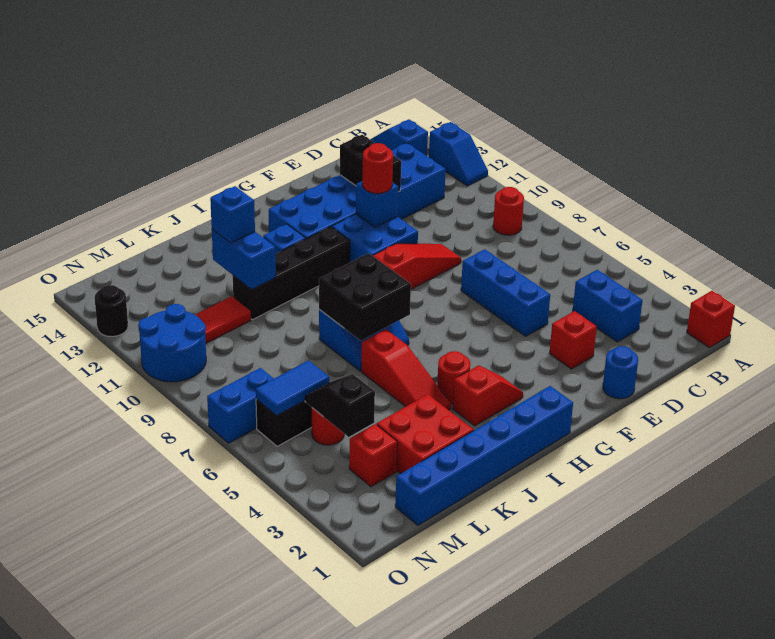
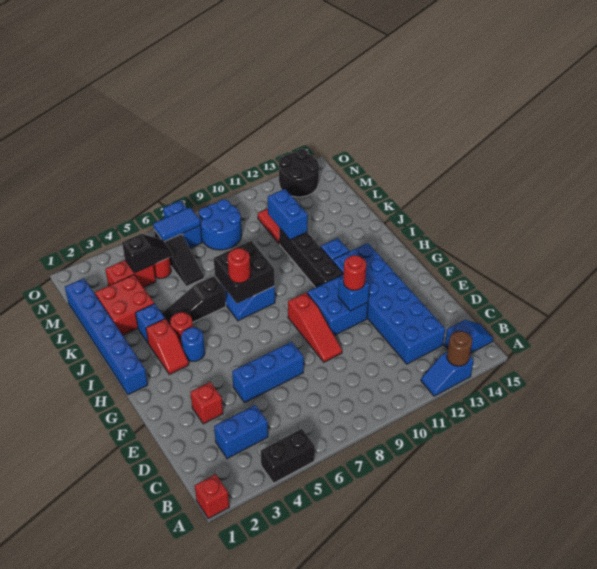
none -> brown round brick A13 level 2
red round brick B9 level 1 -> red round brick I7 level 3
blue round brick E1 level 1 -> blue round brick H4 level 1
black brick E12:E13 level 2 -> black brick A4:A5 level 1
red slope J4:J6 level 1 top 6 -> black slope J4:J6 level 1 top 6
blue brick K11:K12 level 2 -> blue brick K11:L11 level 2
blue brick K12 level 3 -> blue brick J3 level 1
red brick M3 level 1 -> red brick M3:M4 level 1
blue tile M6:N6 level 2 -> blue tile N6:N7 level 2
blue round brick N10:O11 level 1 -> blue round brick M8:N9 level 1
black round brick O13 level 1 -> black round brick N13:O14 level 1

